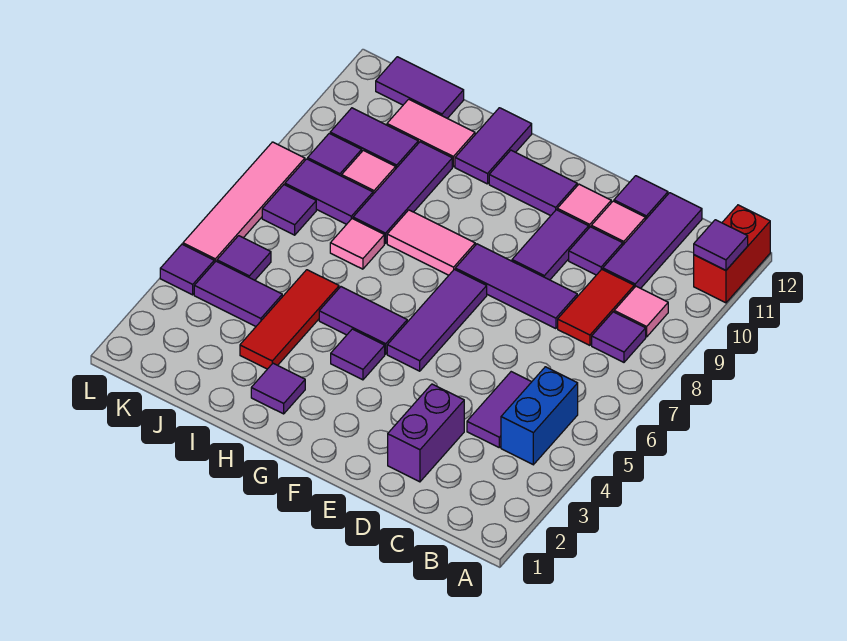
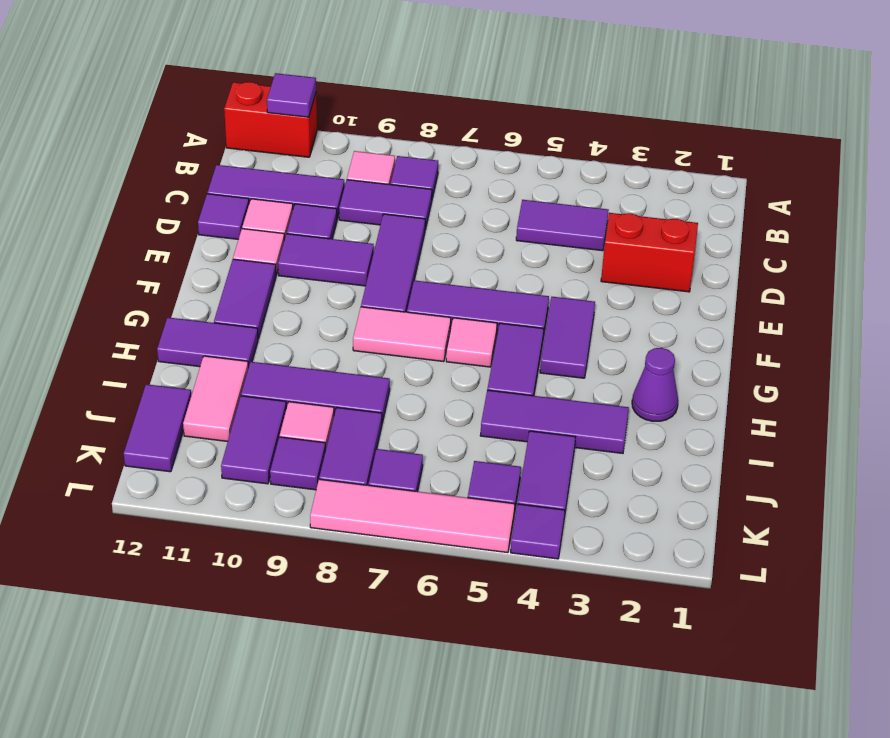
blue brick B4:B5 level 1 -> none
red tile C8:C9 level 1 -> purple tile C8:C9 level 1
purple brick D2:D3 level 1 -> red brick D2:D3 level 1
purple tile G4 level 1 -> purple tile F4:G4 level 1
pink tile G8:H8 level 1 -> pink tile G7:G8 level 1
purple tile H2 level 1 -> purple cone H2 level 1
red tile I3:I5 level 1 -> purple tile I3:I5 level 1
pink tile I7 level 1 -> pink tile G6 level 1

